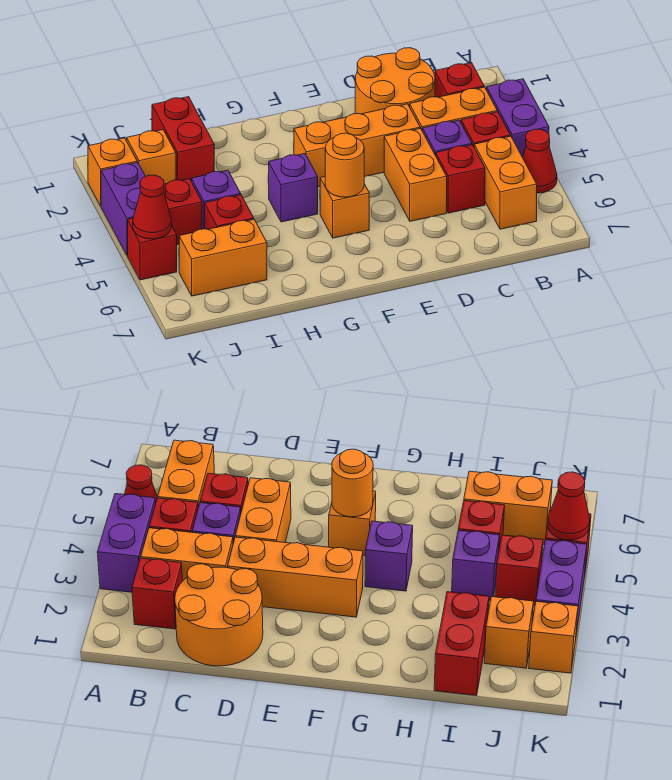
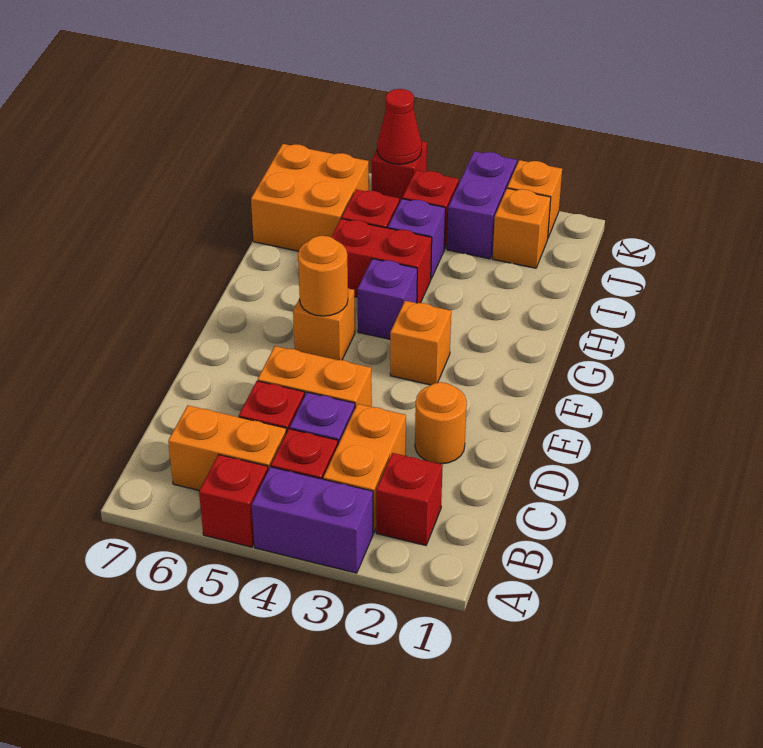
red cone A5 level 1 -> red brick A5 level 1
orange round brick C1:D2 level 1 -> orange round brick D2 level 1
orange brick D3:F3 level 1 -> orange brick F3 level 1
red brick I1:I2 level 1 -> red brick H4:H5 level 1
orange brick I6:J6 level 1 -> orange brick I6:J7 level 1
purple brick K3:K4 level 1 -> purple brick J3:K3 level 1

